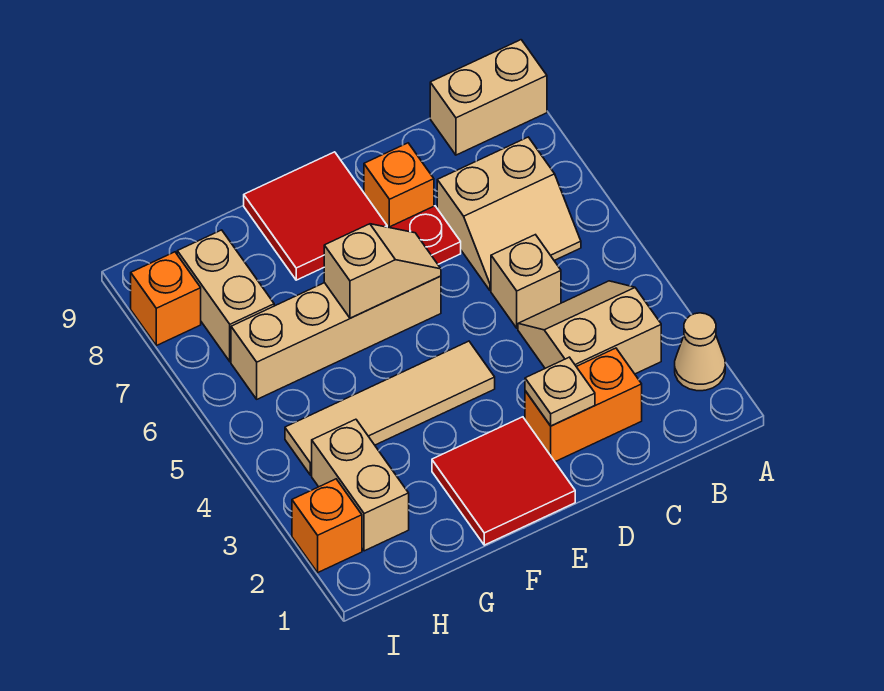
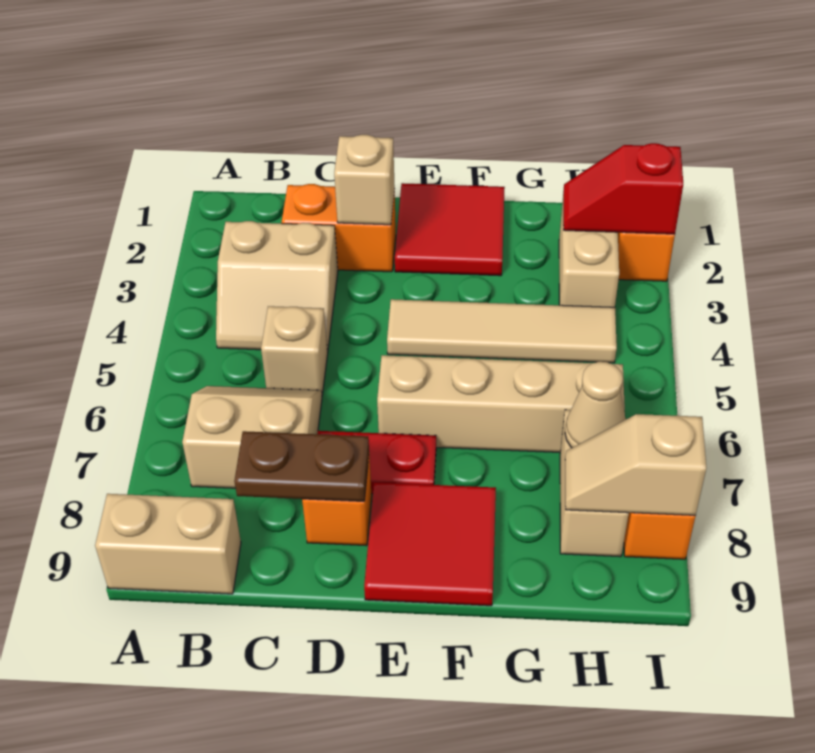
tan cone A2 level 1 -> tan cone H7 level 2
none -> brown plate C8:D8 level 2
tan plate D2 level 2 -> tan brick D2 level 2
tan slope E6:F6 level 2 top F -> tan slope H8:I8 level 2 top I
none -> red slope H2:I2 level 2 top I

